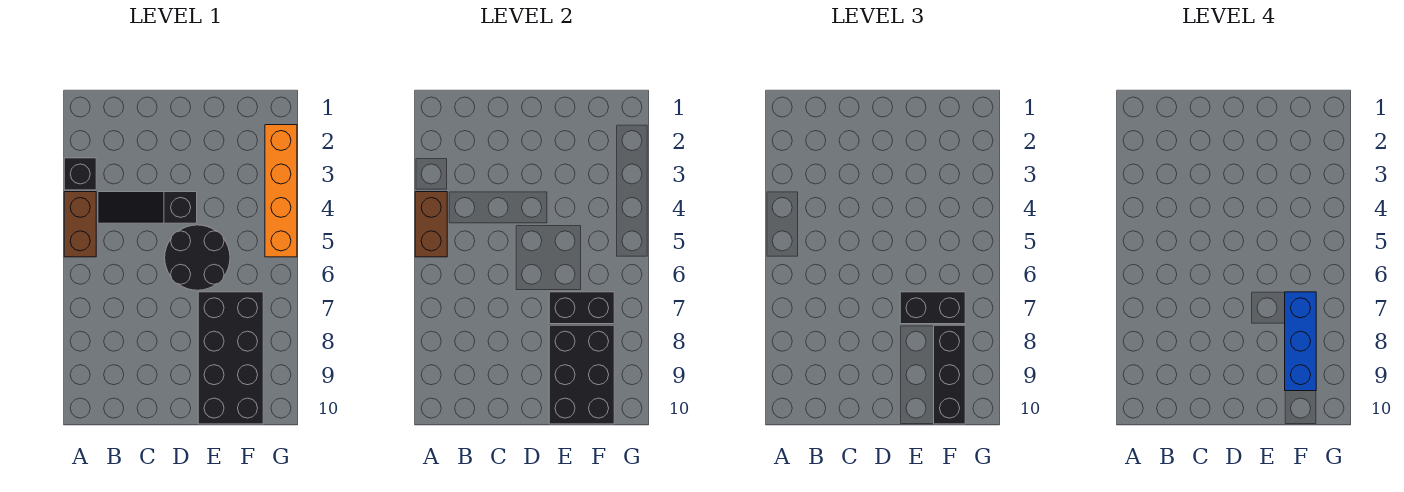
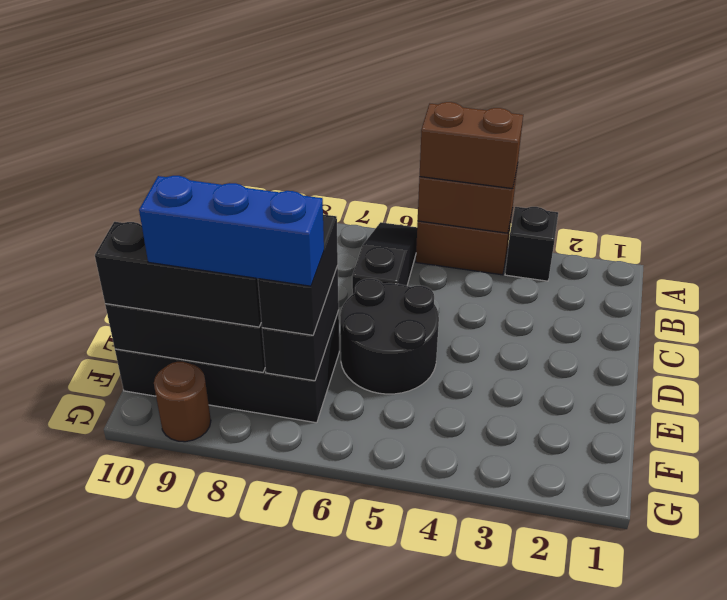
none -> brown brick A4:A5 level 3
black slope B4:D4 level 1 top D -> black slope A6:C6 level 1 top C
orange brick G2:G5 level 1 -> none
none -> brown round brick G9 level 1

